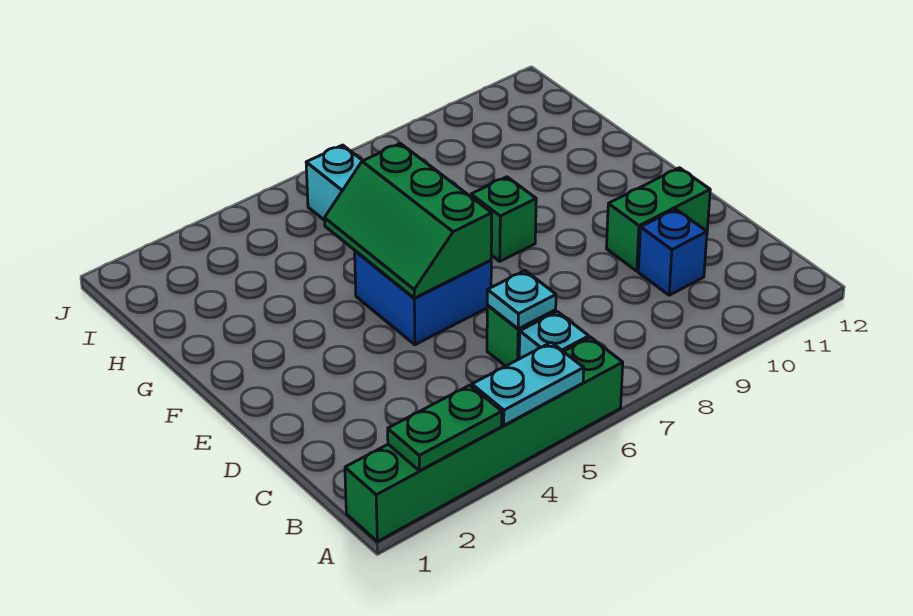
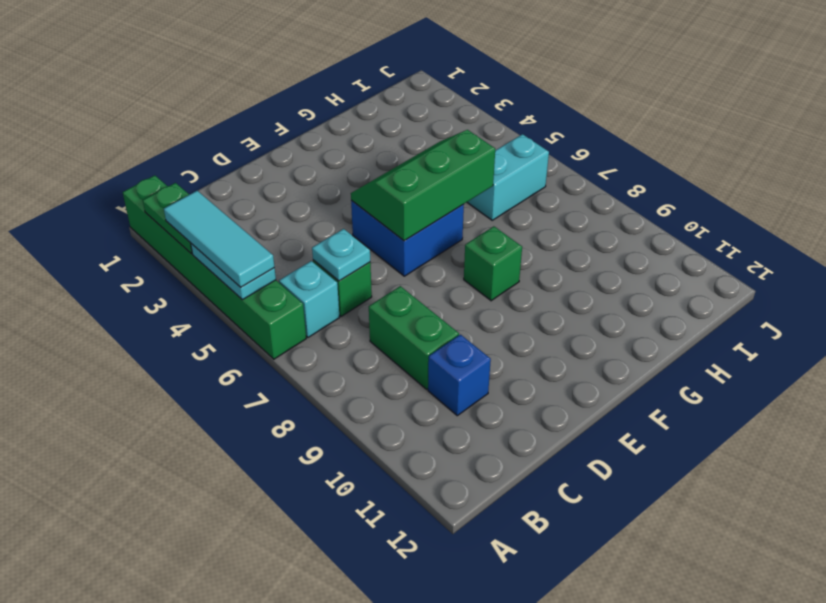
none -> cyan tile A3:A5 level 3
green brick D10:D11 level 1 -> green brick C8:C9 level 1

